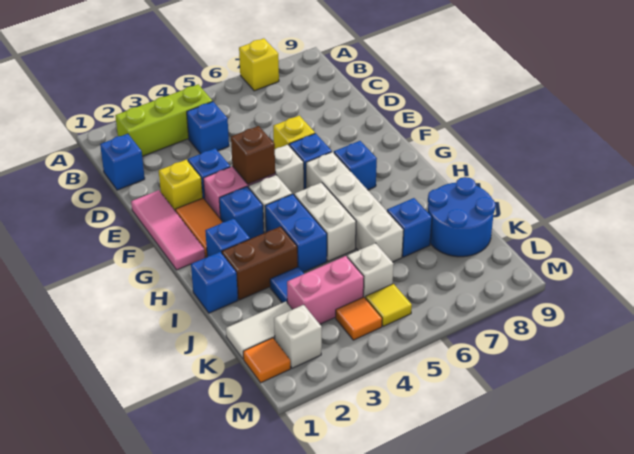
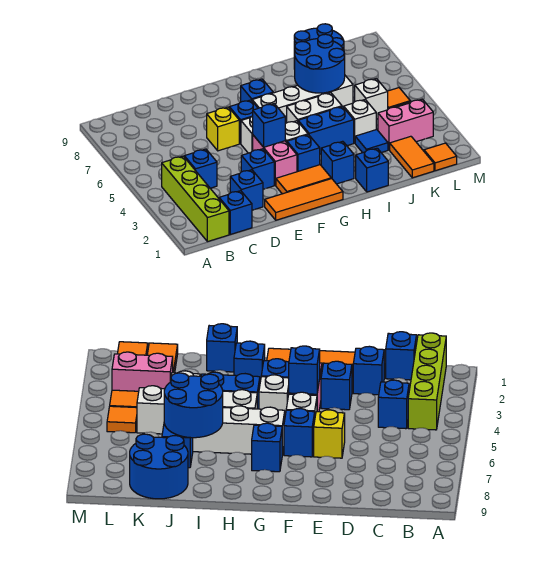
yellow brick A7 level 1 -> none
lime brick B2:B4 level 1 -> lime brick B1:B4 level 1
none -> blue brick D2 level 1
pink tile E1:G1 level 1 -> orange tile E1:G1 level 1
yellow brick E2 level 1 -> none
brown brick F4 level 2 -> blue brick F4 level 2
brown brick I2:I3 level 1 -> none
none -> blue round brick I6:J7 level 2
white tile K1:K2 level 1 -> orange tile K1:K2 level 1
pink brick K3:K4 level 1 -> pink brick K3:L3 level 1
white brick L2 level 1 -> white brick J4 level 1
yellow tile L5 level 1 -> orange tile L5 level 1

